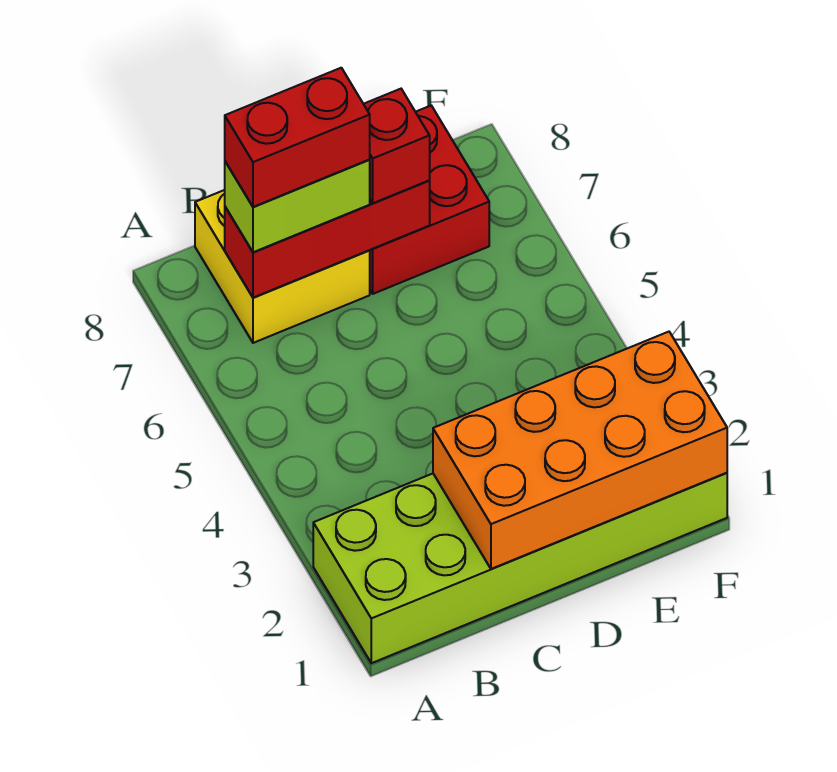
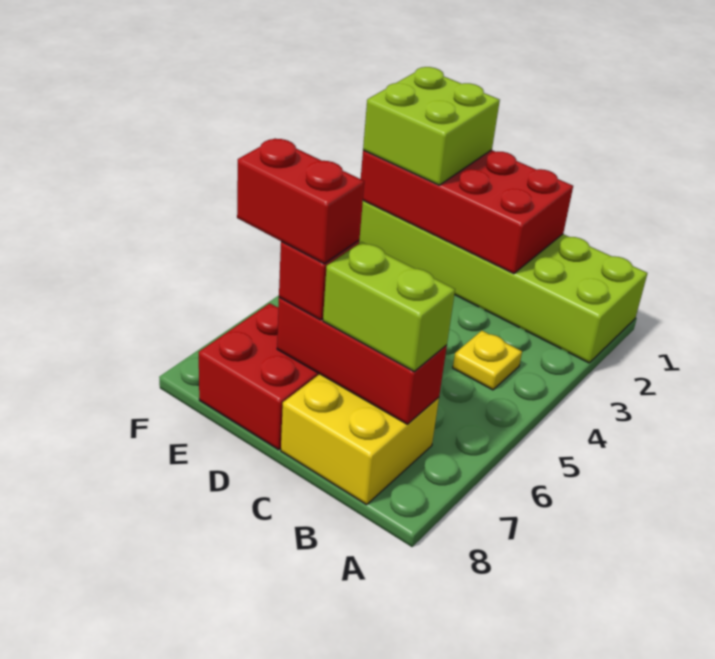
none -> yellow plate B4 level 1
red brick B7:C7 level 4 -> red brick D7:E7 level 4
orange brick C1:F2 level 2 -> red brick C1:F2 level 2
none -> lime brick E1:F2 level 3

